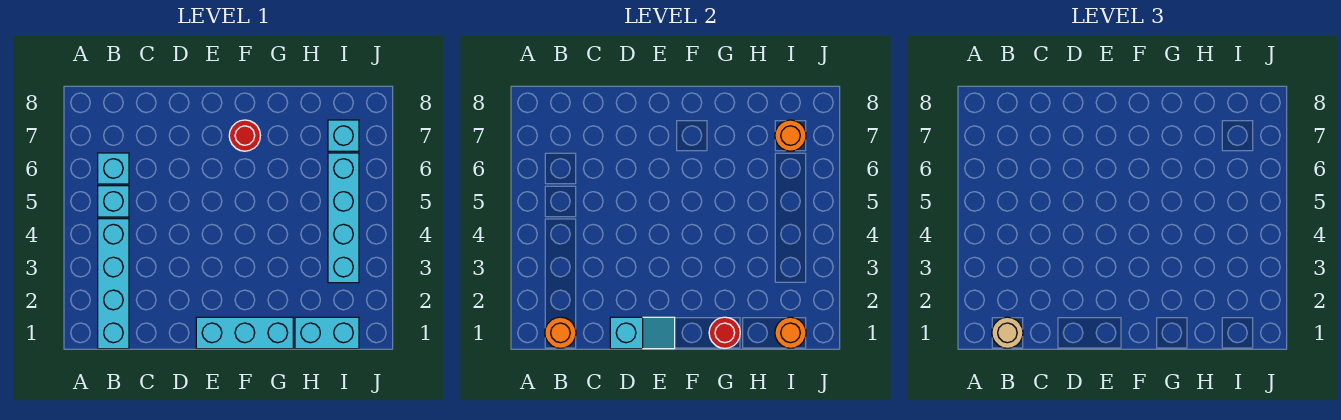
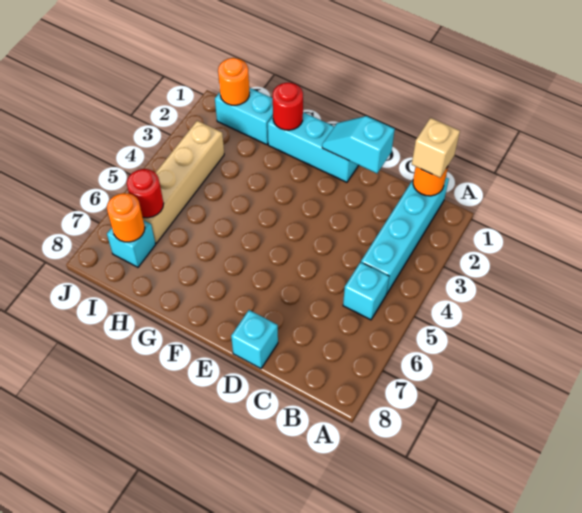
tan round brick B1 level 3 -> tan brick B1 level 3
cyan brick B6 level 1 -> cyan brick D8 level 1
red round brick F7 level 1 -> red round brick I6 level 2
cyan brick I3:I6 level 1 -> tan brick I3:I6 level 1

